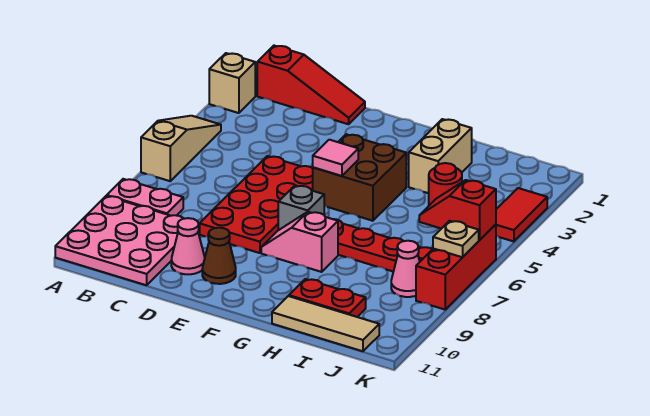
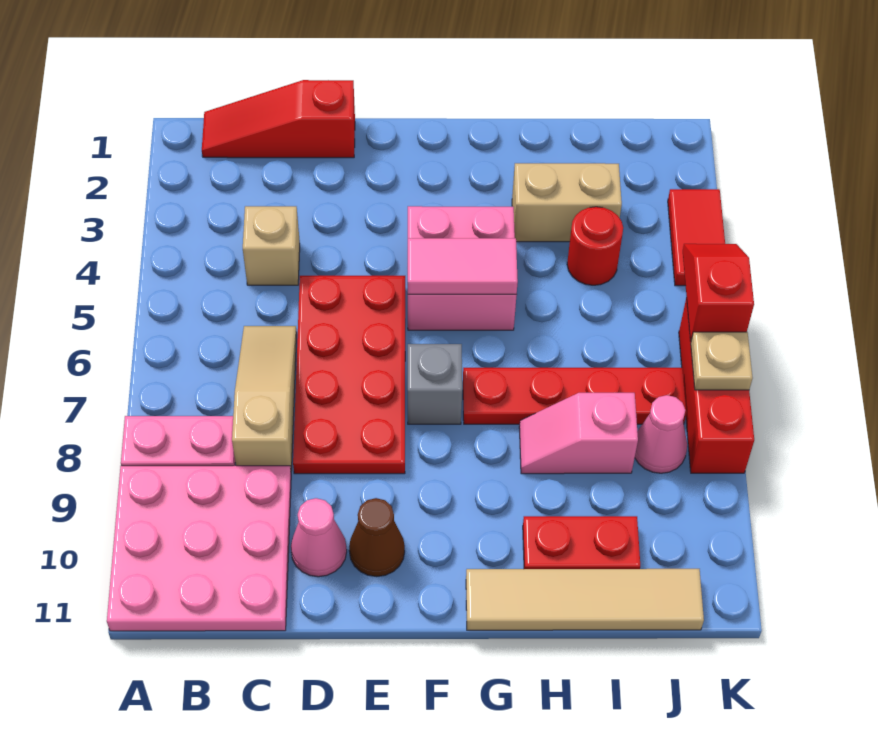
tan brick A2 level 1 -> tan brick C4 level 1
tan slope A4:A6 level 1 top 6 -> tan slope C6:C8 level 1 top 8
red slope B1:D1 level 1 top B -> red slope B1:D1 level 1 top D
brown brick F4:G5 level 1 -> pink brick F4:G5 level 1
pink tile F5 level 2 -> pink tile F5:G5 level 2
pink slope F8:G8 level 1 top G -> pink slope H8:I8 level 1 top I
tan brick H2:H3 level 1 -> tan brick H3:I3 level 1
tan tile H11:J11 level 1 -> tan tile G11:J11 level 1
red slope J6:K6 level 2 top K -> red slope K5:K6 level 2 top 6

